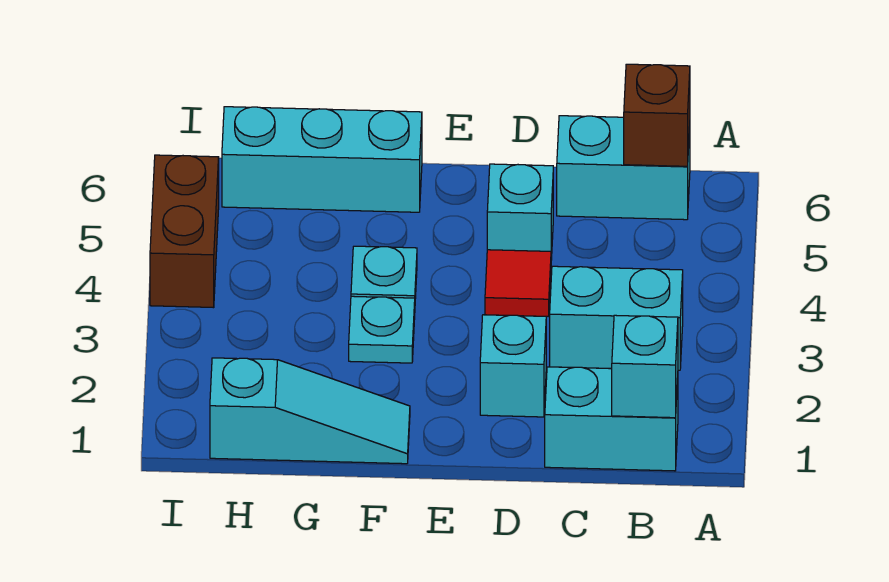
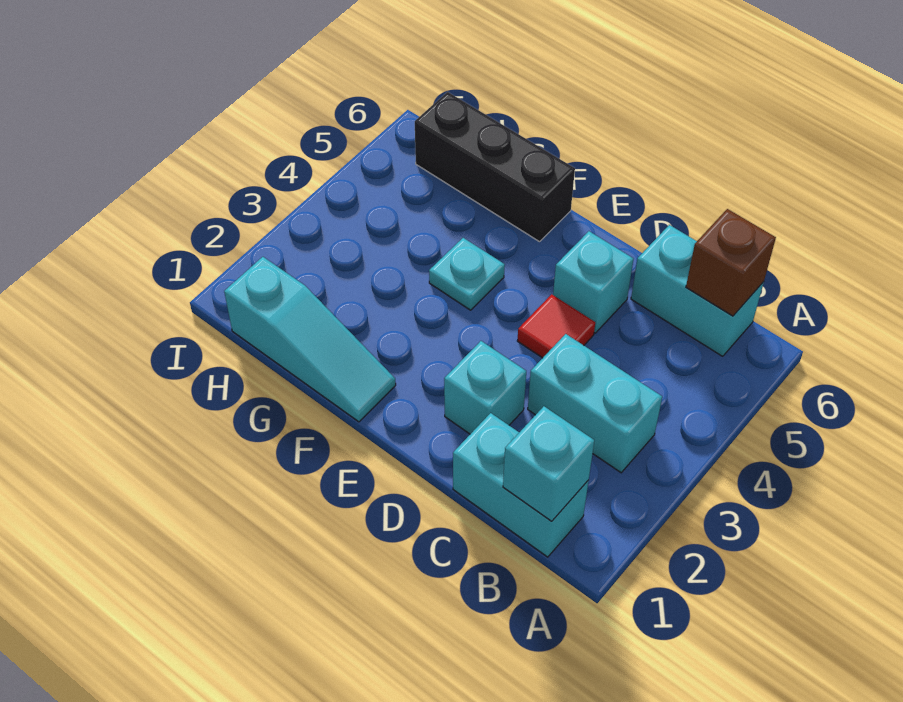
cyan plate F3 level 1 -> none
cyan brick F6:H6 level 1 -> black brick F6:H6 level 1
brown brick I4:I5 level 1 -> none

